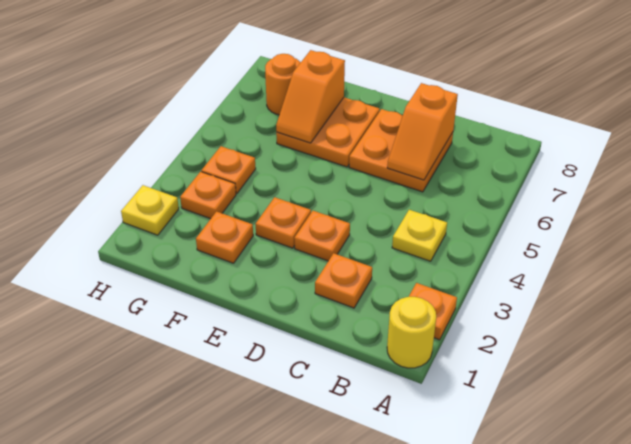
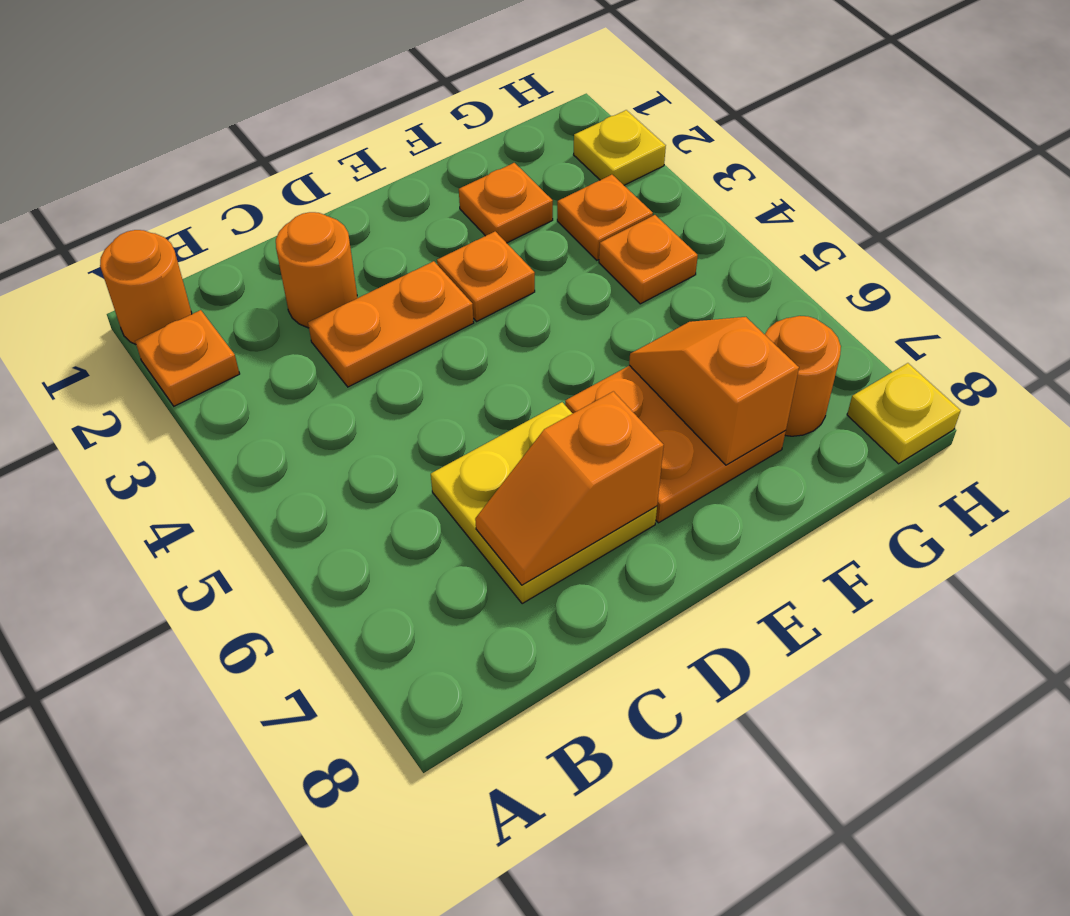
yellow round brick A1 level 1 -> orange round brick A1 level 1
yellow plate B4 level 1 -> yellow plate H8 level 1
orange plate C2 level 1 -> orange round brick C2 level 1
orange plate C6:D7 level 1 -> yellow plate C6:D7 level 1
orange slope C6:C7 level 2 top 7 -> orange slope C7:D7 level 2 top D
orange plate D3 level 1 -> orange plate C3:D3 level 1

